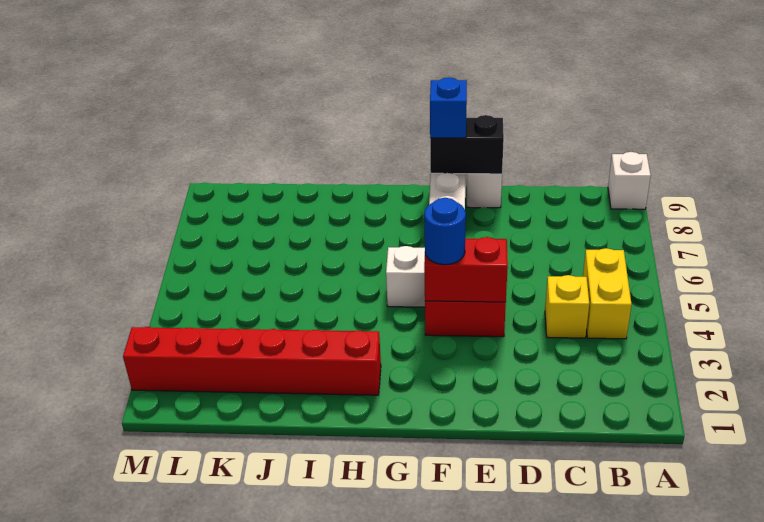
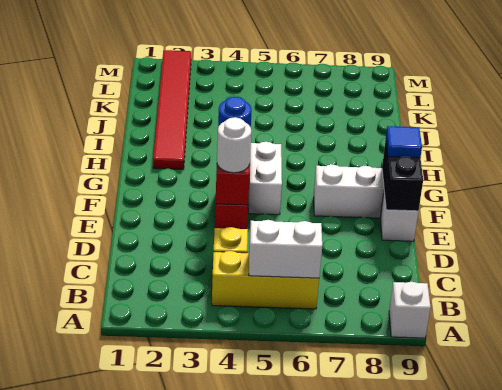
yellow brick B4:B5 level 1 -> yellow brick B4:B6 level 1
none -> white brick B5:B6 level 2
none -> white round brick E4 level 3
blue brick F9 level 3 -> blue tile F9 level 3
red brick H2:M2 level 1 -> red tile H2:M2 level 1

